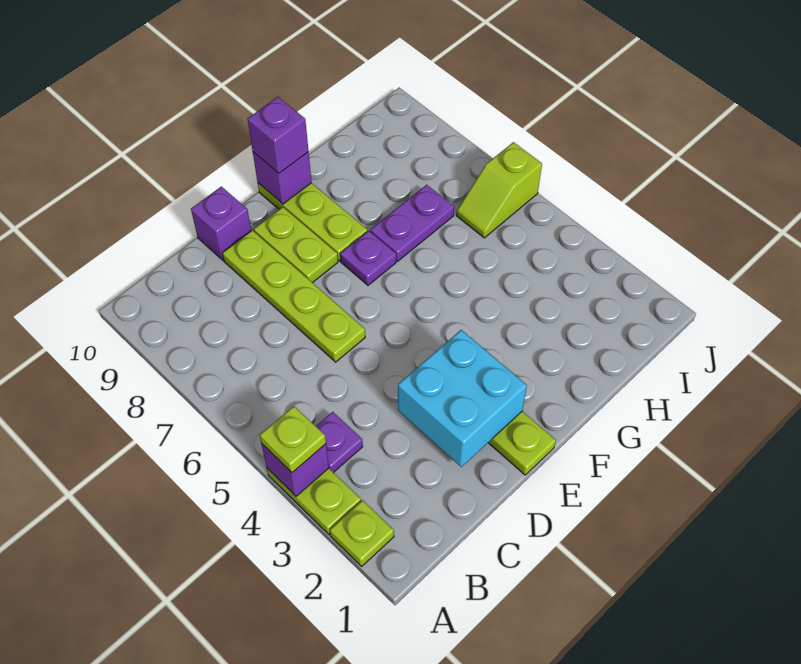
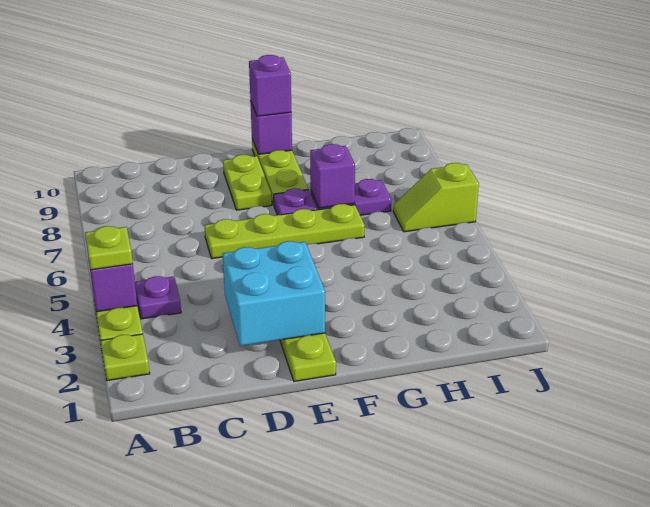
lime plate D6:D9 level 1 -> lime plate D6:G6 level 1
purple brick D10 level 1 -> purple brick G7 level 2

